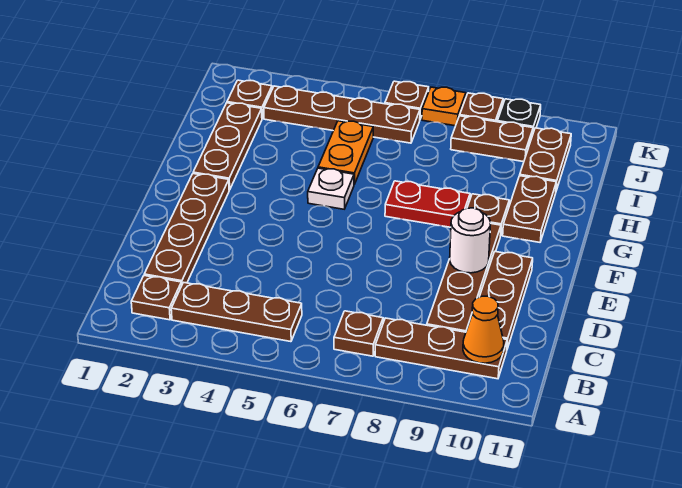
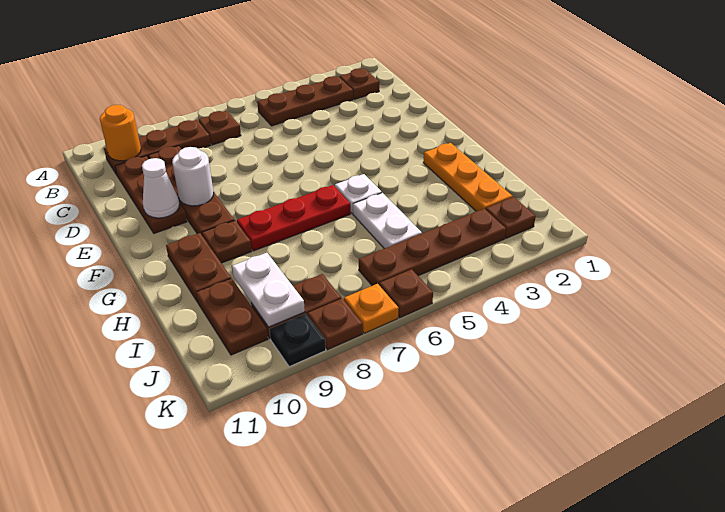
orange cone B10 level 2 -> orange round brick B10 level 2
brown plate C2:F2 level 1 -> none
none -> white cone E10 level 2
brown plate G2:I2 level 1 -> orange plate G2:I2 level 1
red plate G7:G8 level 1 -> red plate G6:G8 level 1
orange plate H5:I5 level 1 -> white plate H5:I5 level 1
none -> white plate I9:J9 level 2

